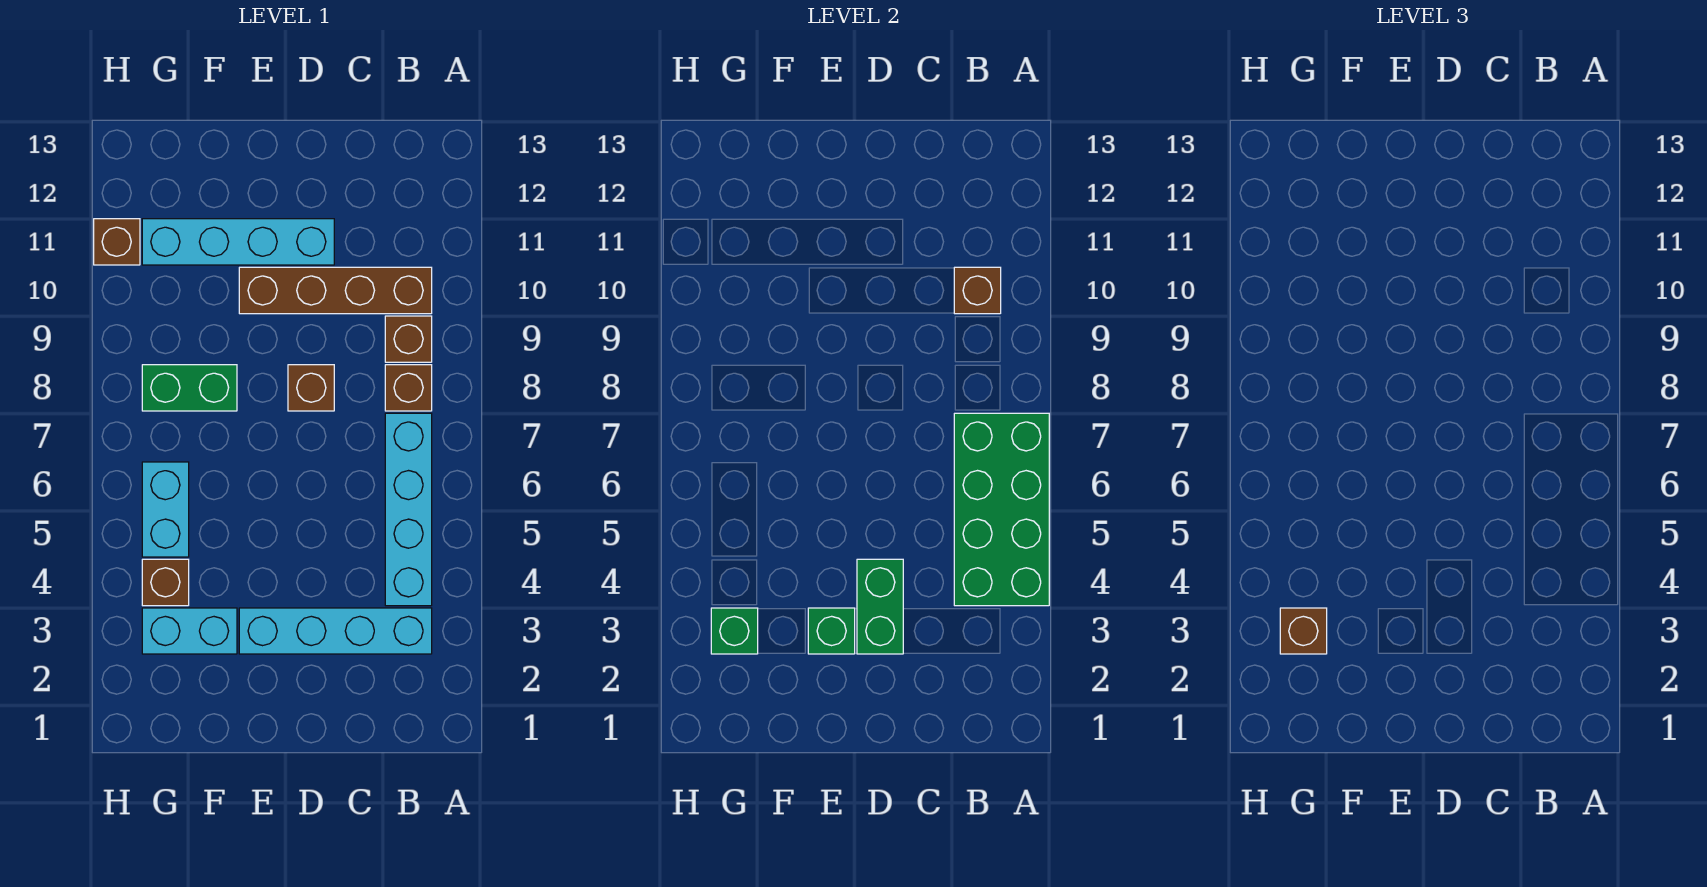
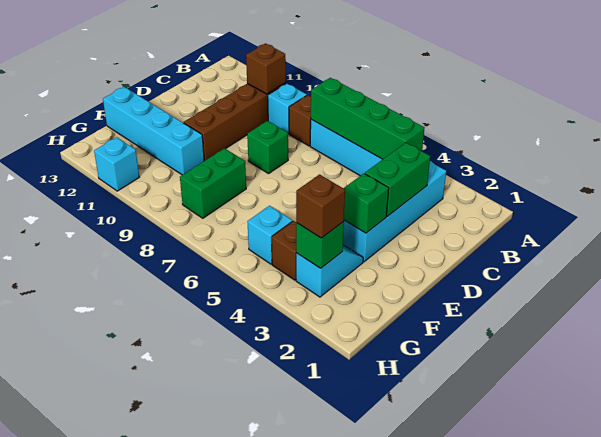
green brick A4:B7 level 2 -> green brick B4:B7 level 2
brown brick B9 level 1 -> cyan brick B9 level 1
green brick D3:D4 level 2 -> green brick C3:D3 level 2
brown brick D8 level 1 -> green brick D8 level 1
cyan brick D11:G11 level 1 -> cyan brick F10:F13 level 1
cyan brick F3:G3 level 1 -> cyan slope F3:G3 level 1 top G
cyan brick G5:G6 level 1 -> cyan brick G5 level 1
brown brick H11 level 1 -> cyan brick H11 level 1

